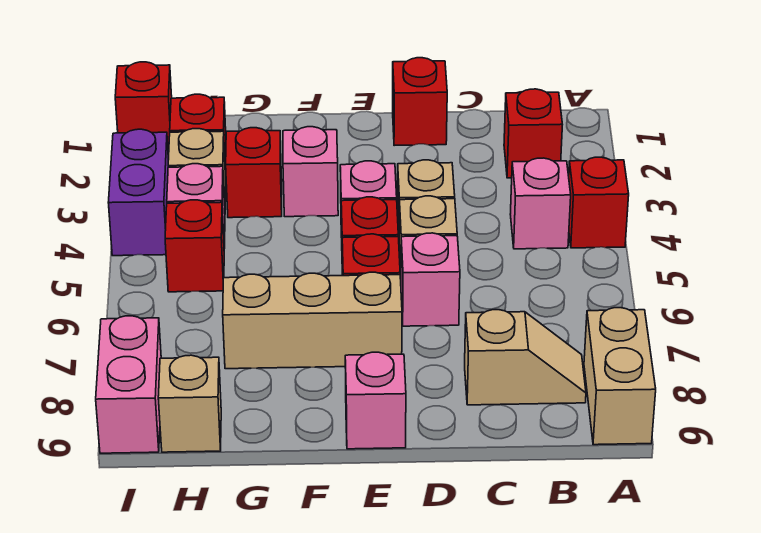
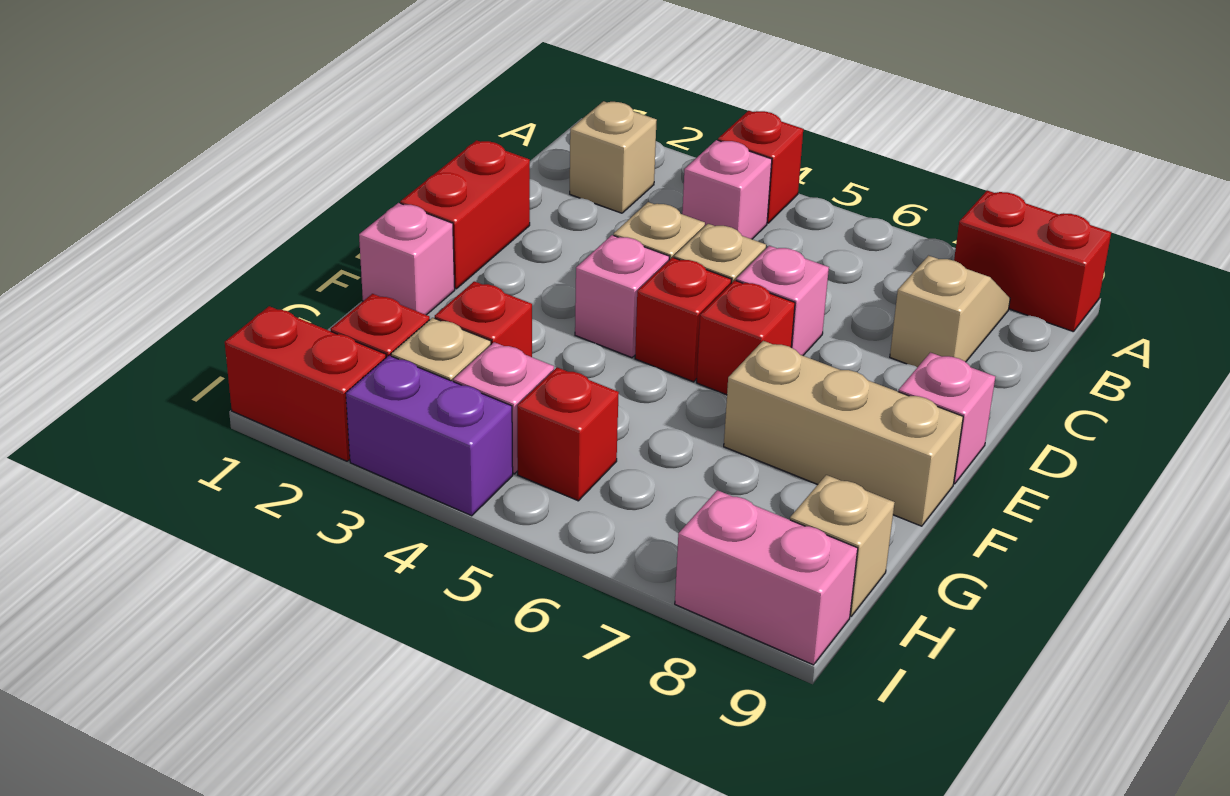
tan brick A8:A9 level 1 -> red brick A8:A9 level 1
red brick B2 level 1 -> tan brick B2 level 1
red brick D1 level 1 -> red brick D1:E1 level 1
tan brick E7:G7 level 1 -> tan brick F7:F9 level 1
pink brick F3 level 1 -> pink brick F1 level 1
red brick I1 level 1 -> red brick I1:I2 level 1

